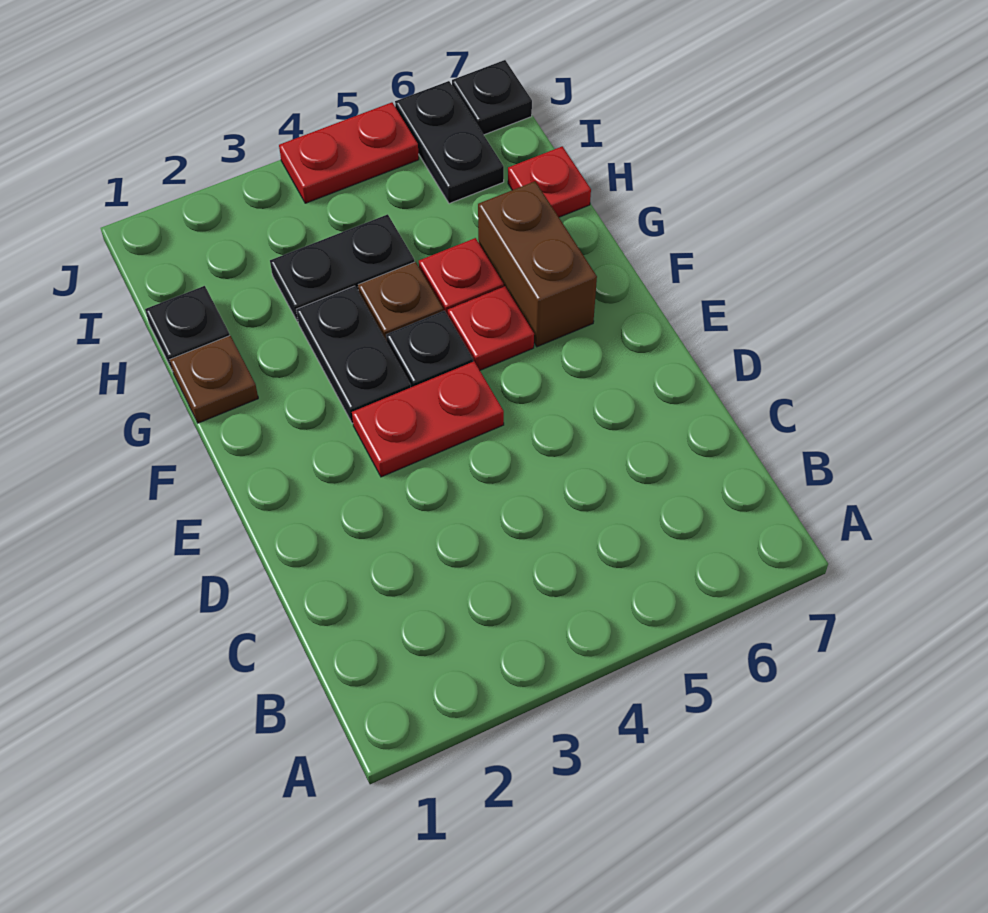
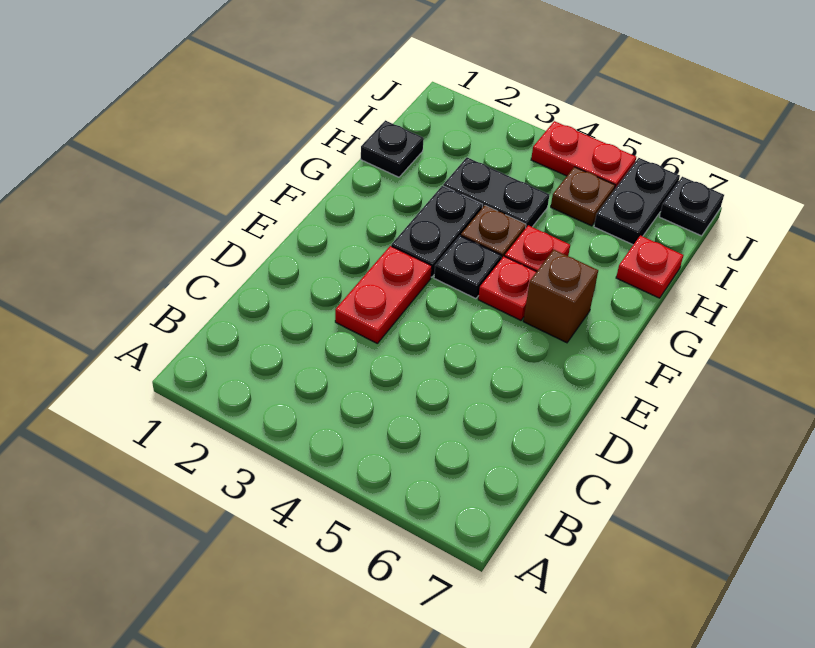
red plate E3:E4 level 1 -> red plate D3:E3 level 1
brown brick F6:G6 level 1 -> brown brick F6 level 1
brown plate G1 level 1 -> brown plate I5 level 1

